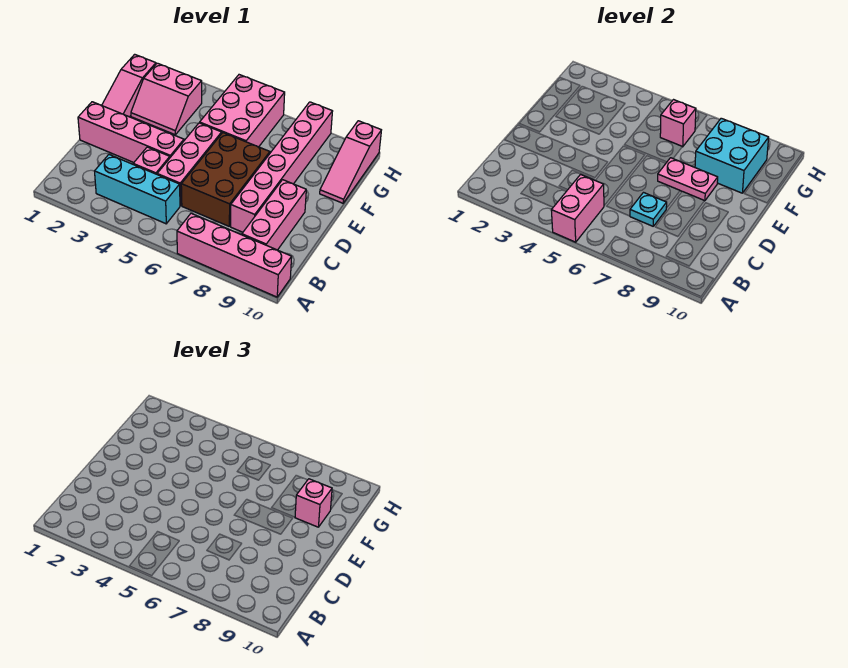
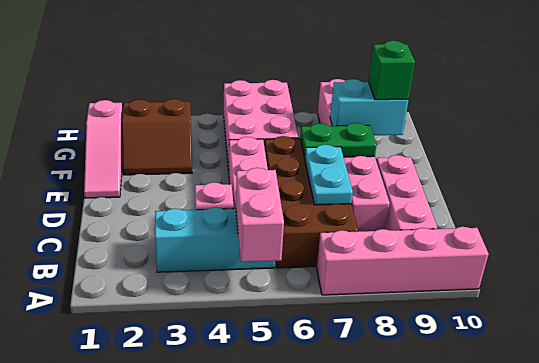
brown brick C6:E7 level 1 -> brown brick B6:E7 level 1
cyan plate C7 level 2 -> cyan plate C7:D7 level 2
pink brick D1:D4 level 1 -> none
pink plate E7:E8 level 2 -> green plate E7:E8 level 2
pink slope F2:G3 level 1 top G -> brown slope F2:G3 level 1 top G
cyan brick F8:G9 level 2 -> cyan brick F8:F9 level 2
pink brick F9 level 3 -> green brick F9 level 3
pink slope F10:H10 level 1 top H -> none
pink brick G6 level 2 -> none

